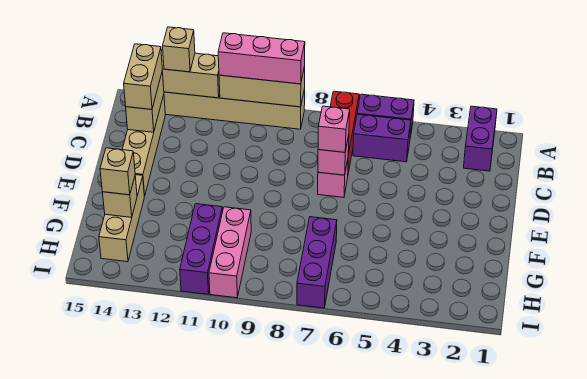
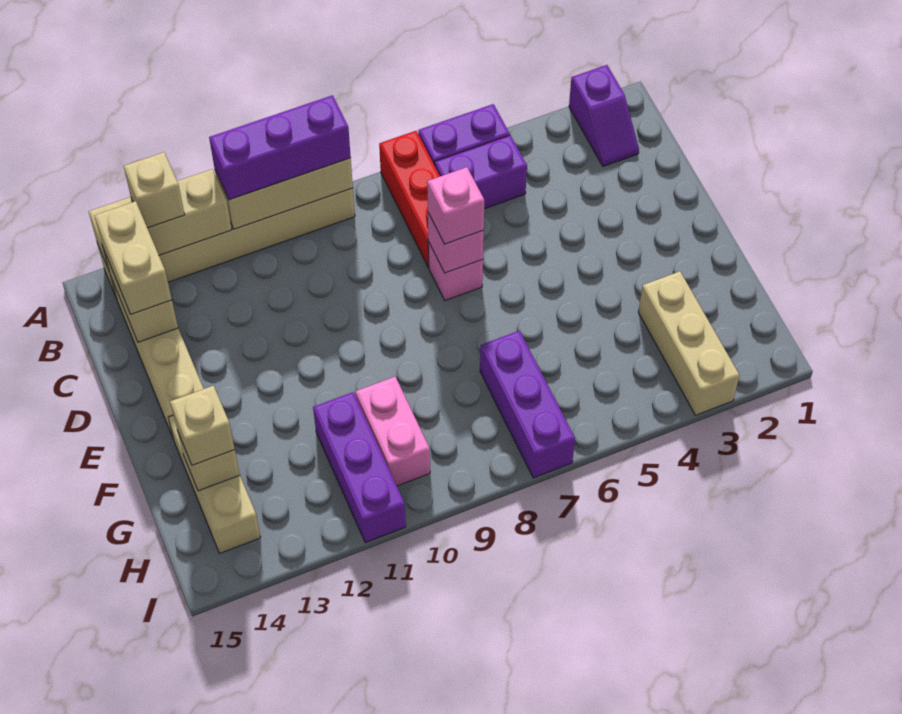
purple brick A2:B2 level 1 -> purple slope A2:B2 level 1 top A
pink brick A9:A11 level 3 -> purple brick A9:A11 level 3
none -> tan brick G3:I3 level 1
pink brick G10:I10 level 1 -> pink brick G10:H10 level 1

